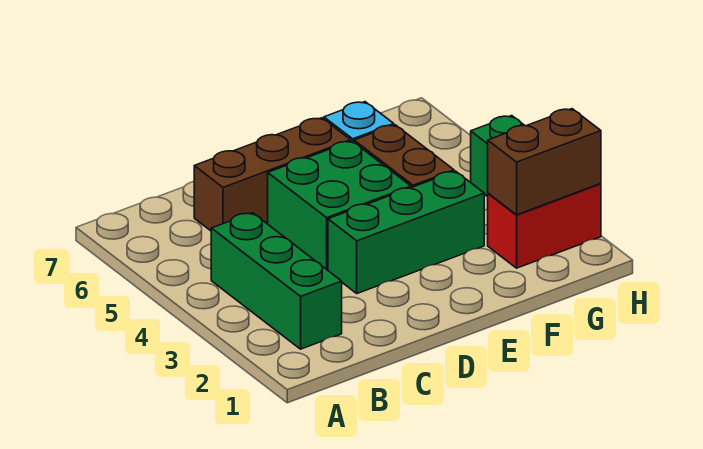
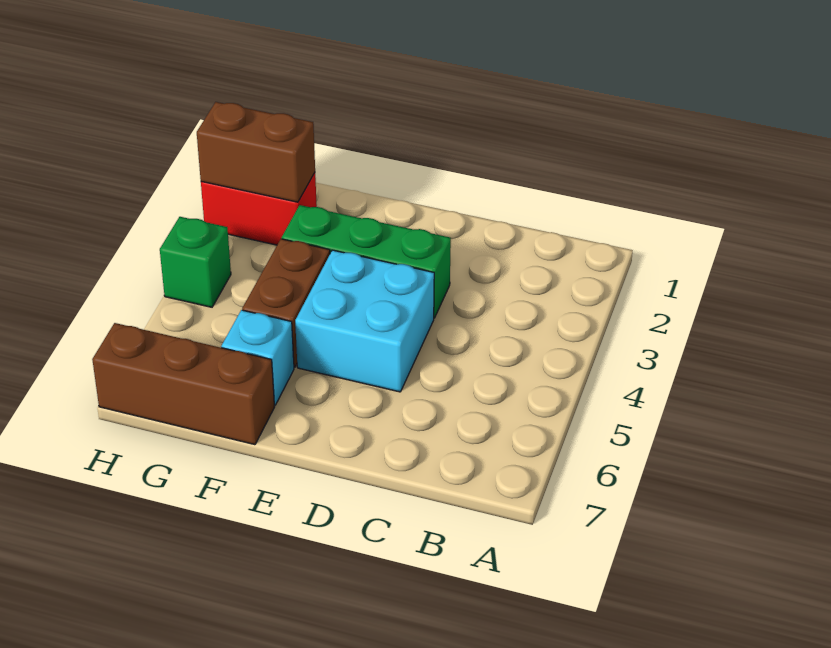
green brick B2:B4 level 1 -> none
brown brick C6:E6 level 1 -> brown brick F7:H7 level 1
green brick D4:E5 level 1 -> cyan brick D4:E5 level 1

